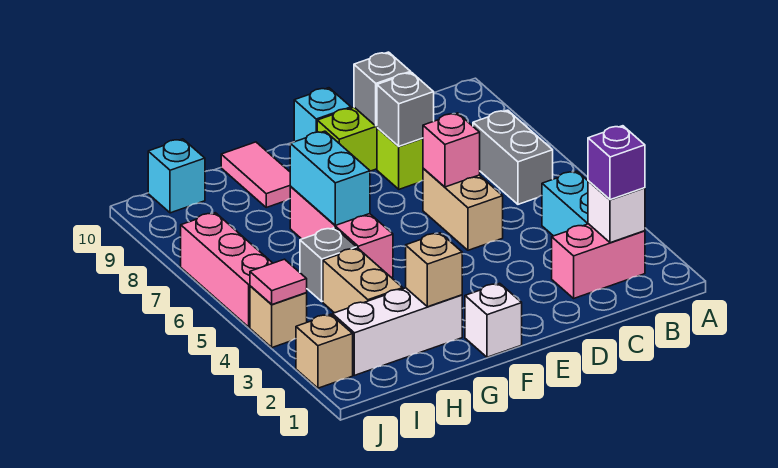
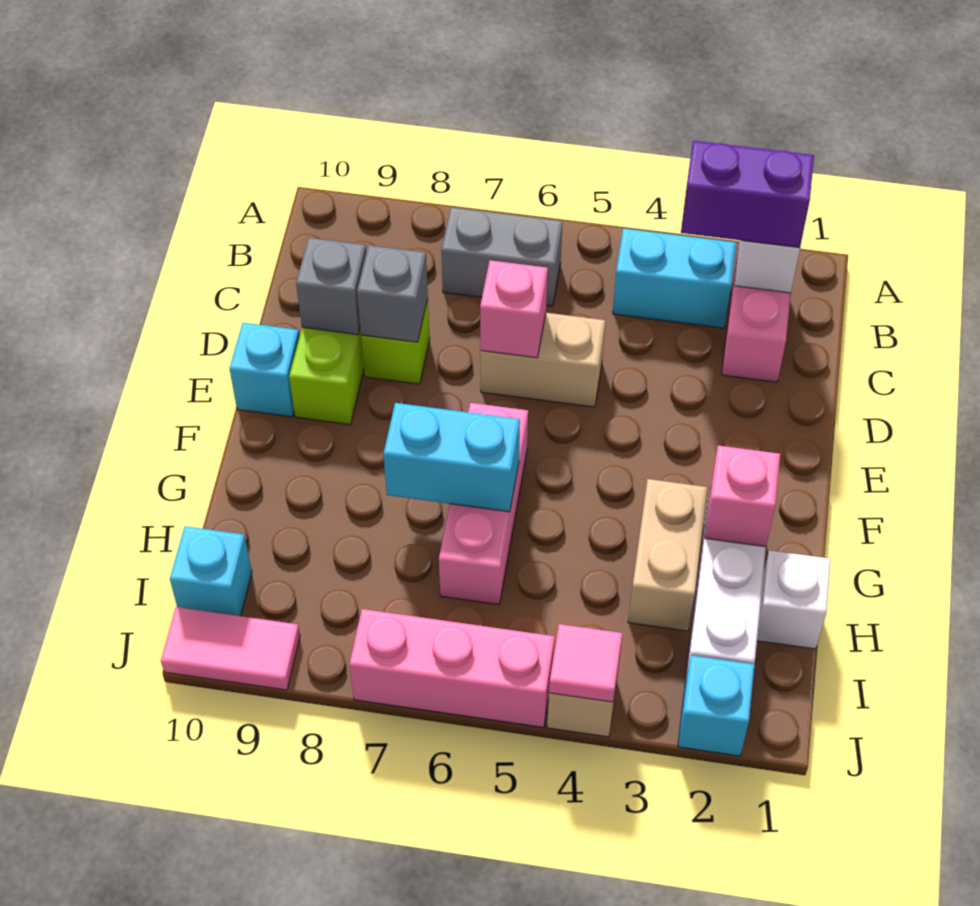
purple brick B2 level 3 -> purple brick B2:B3 level 3
white brick F1 level 1 -> white brick H1 level 1
tan brick G2 level 2 -> pink brick G2 level 2
pink brick G5:G7 level 1 -> pink brick F6:H6 level 1
pink tile G9:G10 level 1 -> pink tile J9:J10 level 1
tan brick H3:H4 level 1 -> tan brick G3:H3 level 1
grey brick H5 level 1 -> none
tan brick J2 level 1 -> cyan brick J2 level 1

